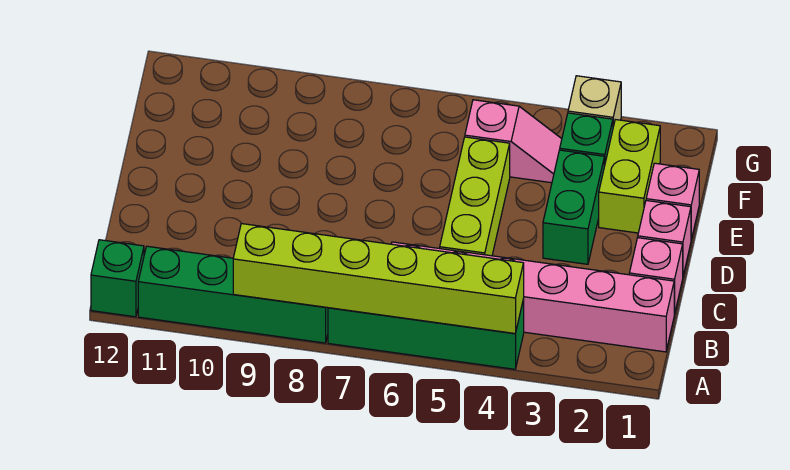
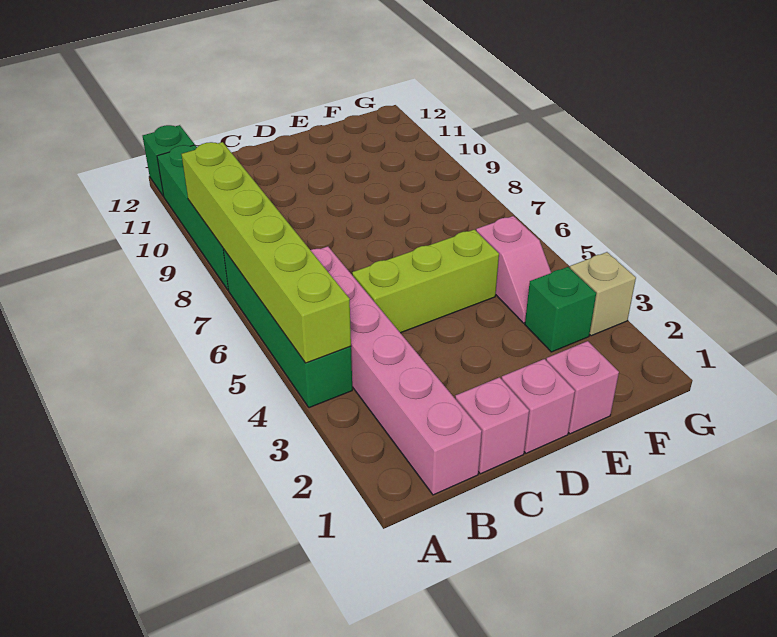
green brick D3:E3 level 1 -> none
lime brick E2:F2 level 1 -> none

